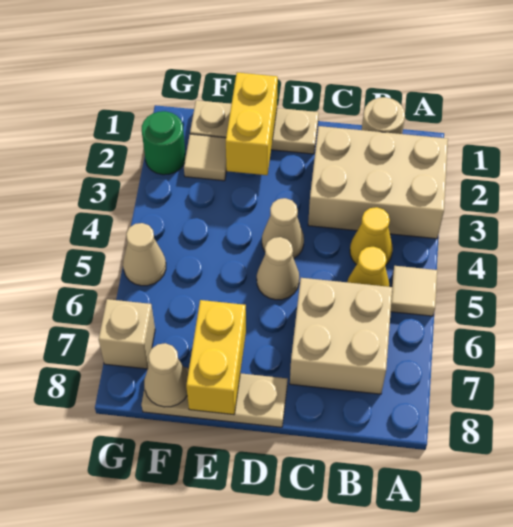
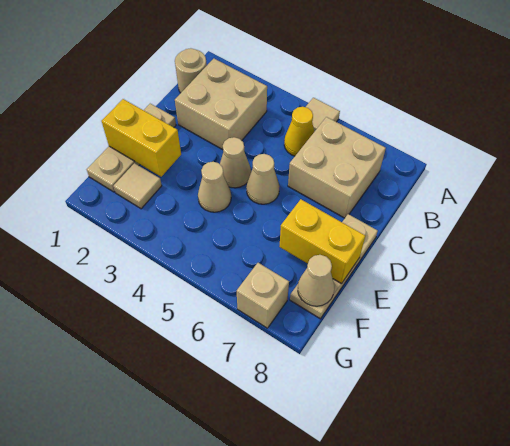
tan brick A2:C3 level 1 -> tan brick B2:C3 level 1
yellow cone B4 level 1 -> none
green round brick G2 level 1 -> none
tan cone G5 level 1 -> tan cone E4 level 1

